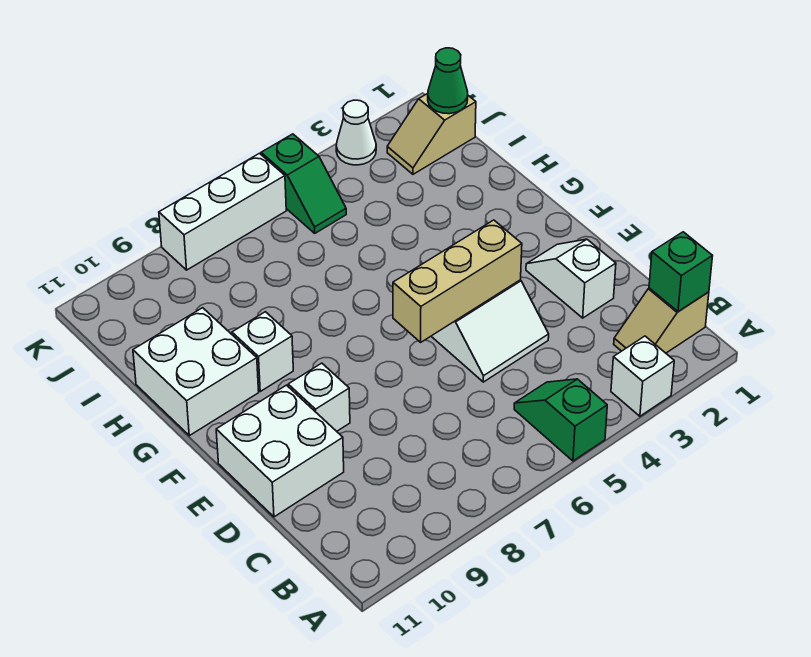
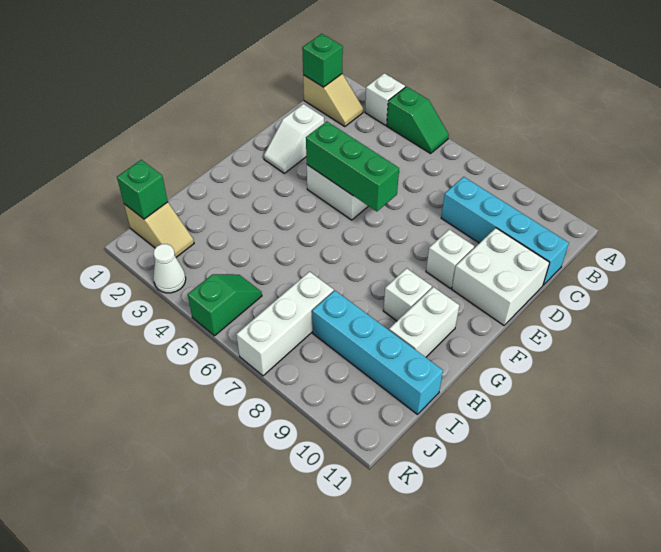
green slope A5:B5 level 1 top A -> green slope A4:A5 level 1 top 4
none -> cyan brick C8:C11 level 1
tan brick E4:E6 level 2 -> green brick E4:E6 level 2
white brick G10:H11 level 1 -> white brick G10:H10 level 1
none -> cyan brick I8:I11 level 1
green cone J1 level 2 -> green brick J1 level 2
white brick K6:K8 level 1 -> white brick I7:K7 level 1

